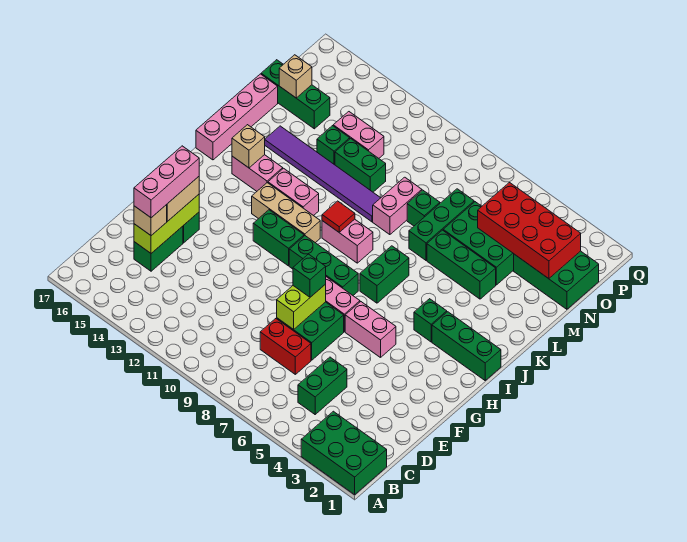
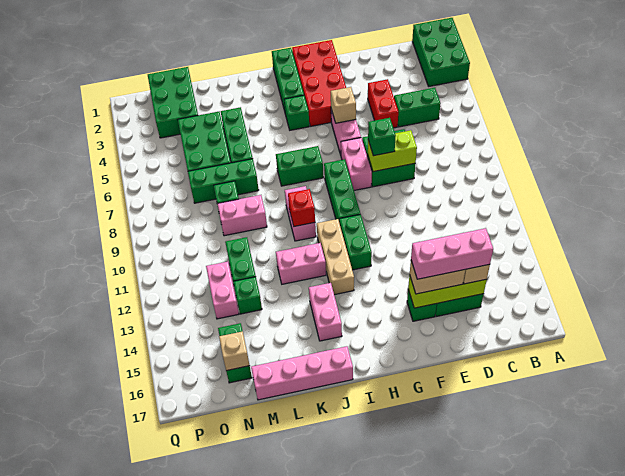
red brick D7:D8 level 1 -> red brick E4:E5 level 1
red tile J10 level 2 -> red brick J10 level 2
pink brick J12:J13 level 1 -> pink brick J12:K12 level 1
tan brick J15 level 2 -> tan brick G5 level 2
purple tile L10:L15 level 1 -> none
red brick N2:O5 level 2 -> red brick G1:H4 level 1
green brick N15:N17 level 1 -> green brick N15:N16 level 1

